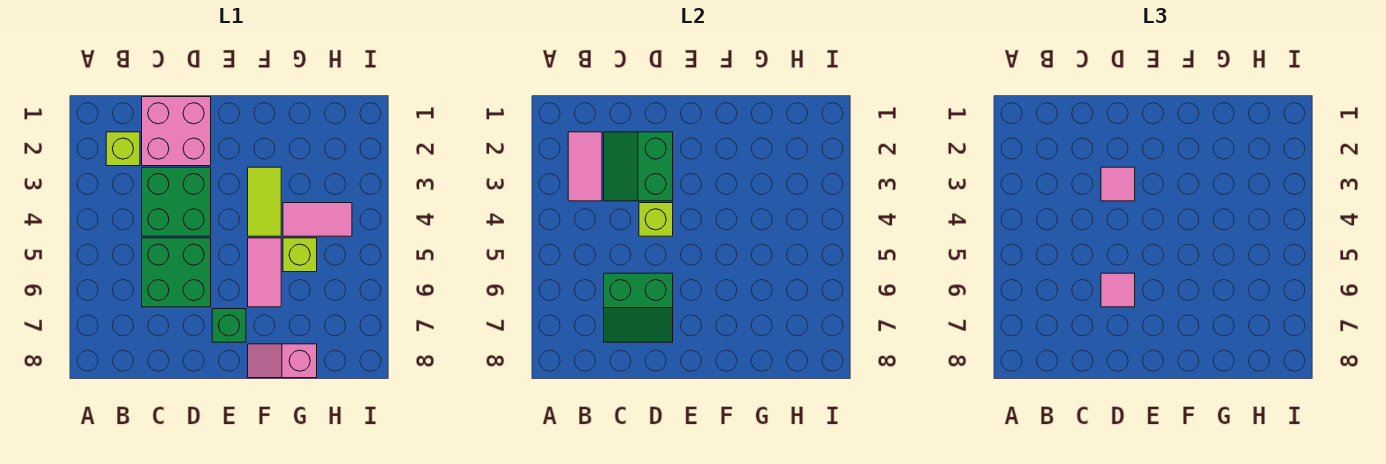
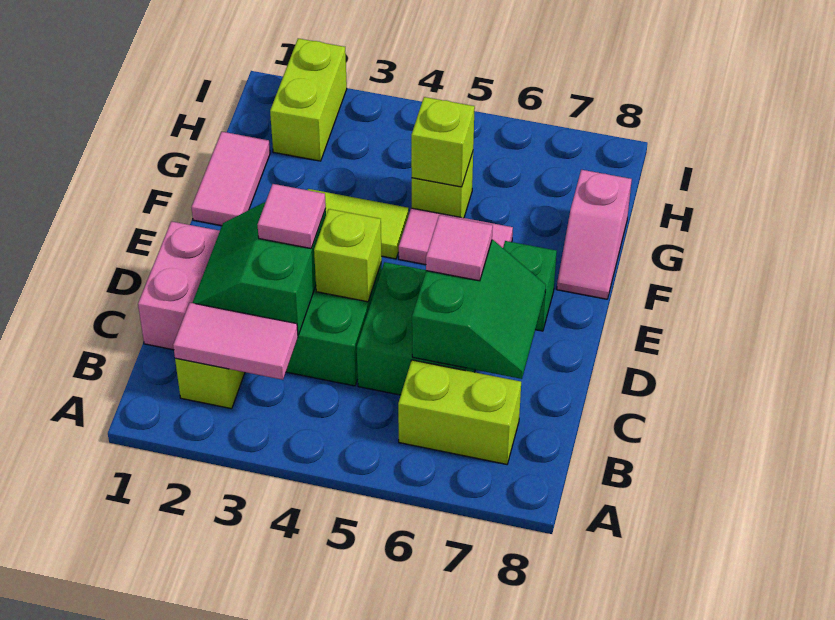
none -> lime brick B6:B7 level 1
green slope C2:D3 level 2 top D -> green slope C2:D3 level 2 top 3
pink tile G4:H4 level 1 -> pink tile F1:G1 level 1
none -> lime brick G5 level 2
none -> lime brick H2:I2 level 1

